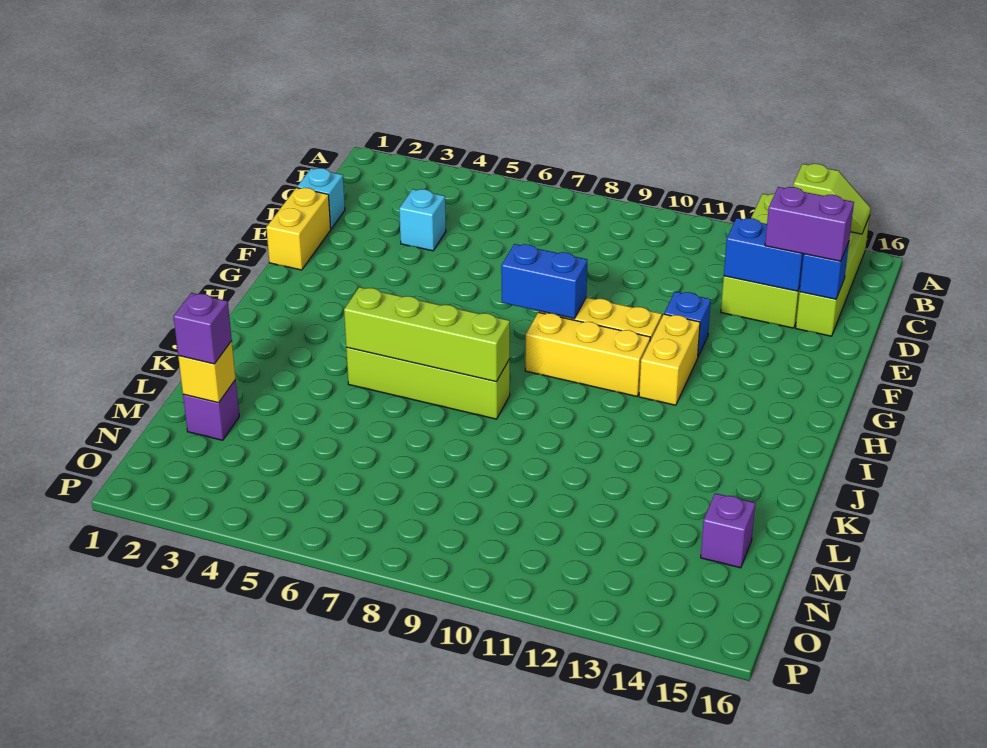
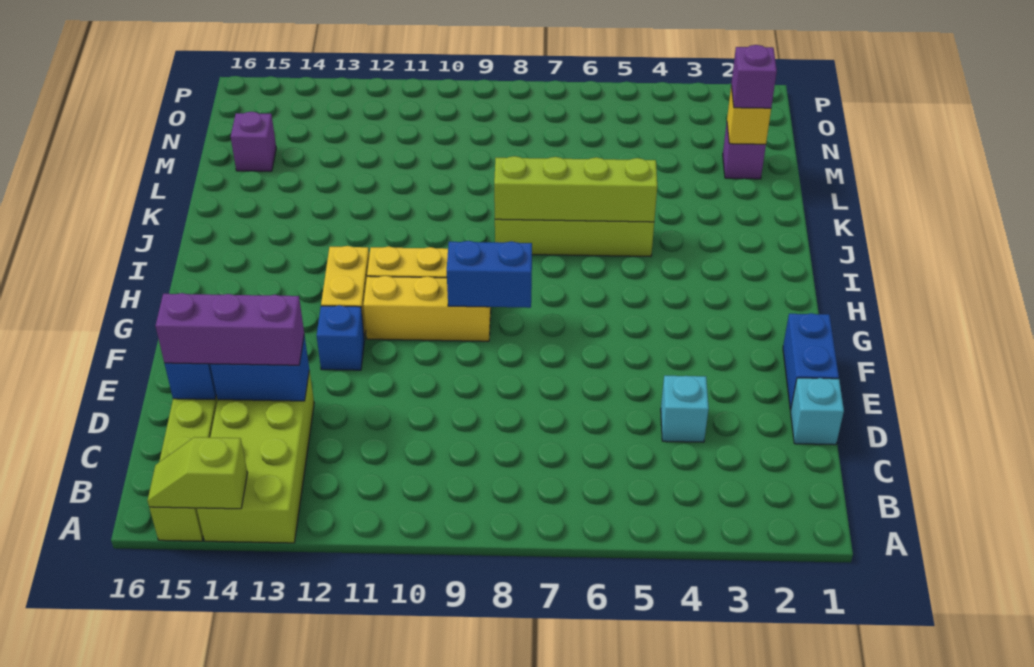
purple brick D14:D15 level 3 -> purple brick D13:D15 level 3
yellow brick E1:F1 level 1 -> blue brick E1:F1 level 1

